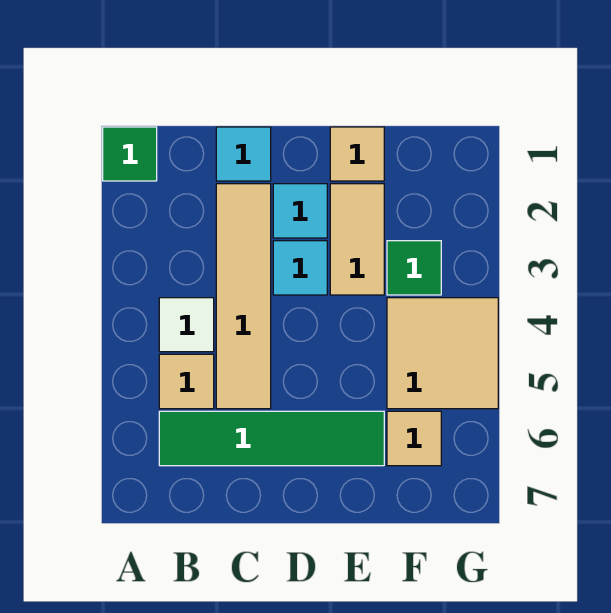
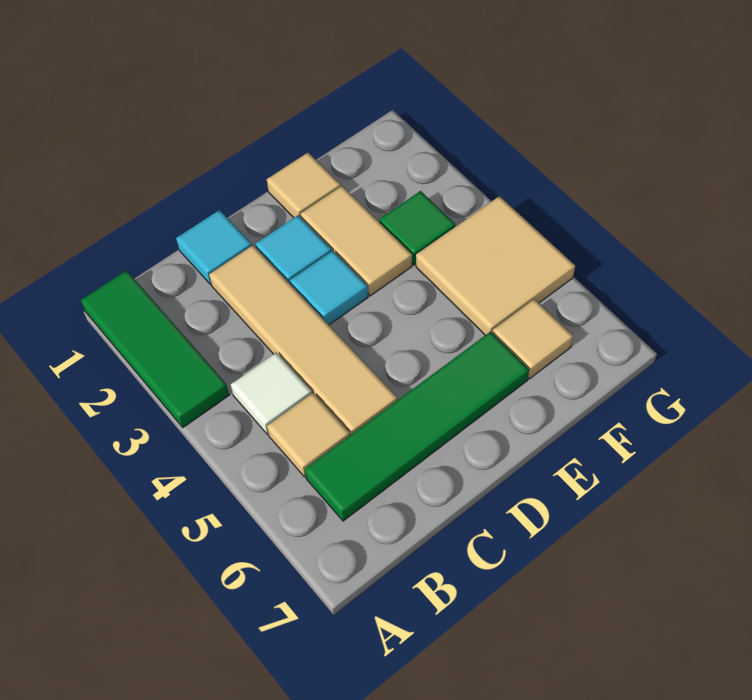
green tile A1 level 1 -> green tile A1:A3 level 1

